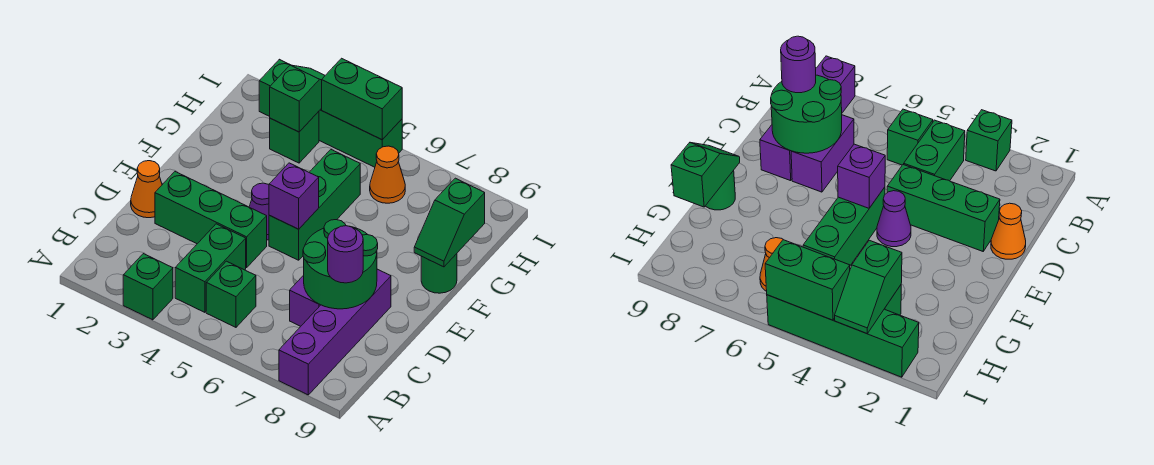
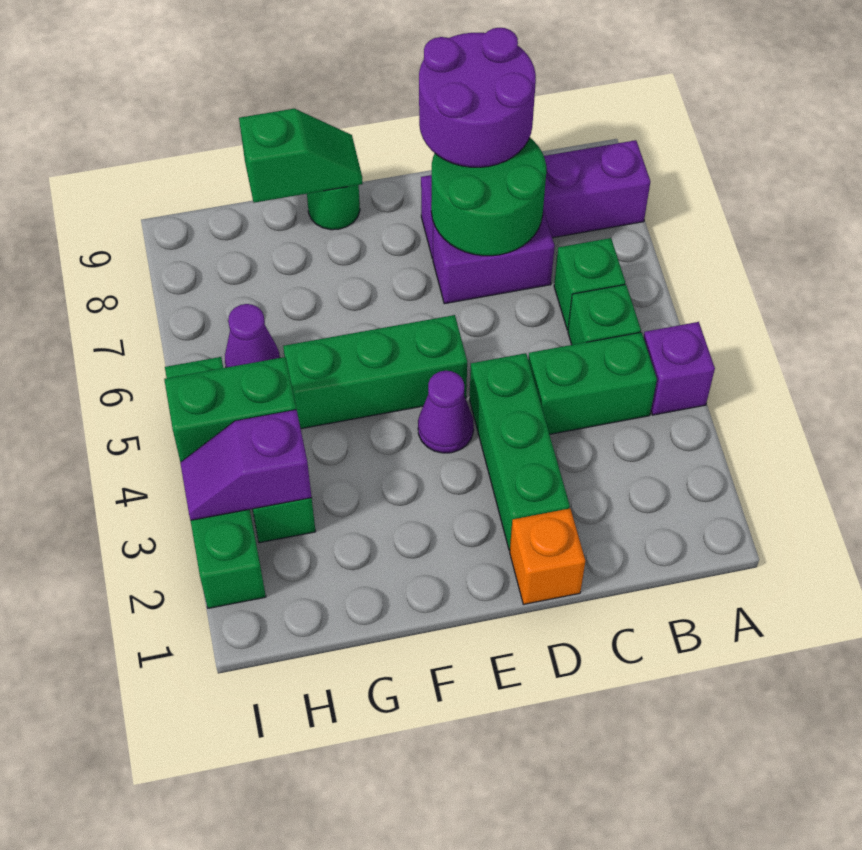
green brick A3 level 1 -> green brick B6 level 1
purple round brick C8 level 3 -> purple round brick C8:D9 level 3
orange cone D1 level 1 -> orange brick D1 level 1
purple brick E5 level 2 -> purple brick A4 level 1
green slope H3:I3 level 2 top H -> purple slope H3:I3 level 2 top H
orange cone H6 level 1 -> purple cone H6 level 1
green brick I4:I5 level 2 -> green brick H4:I4 level 2

